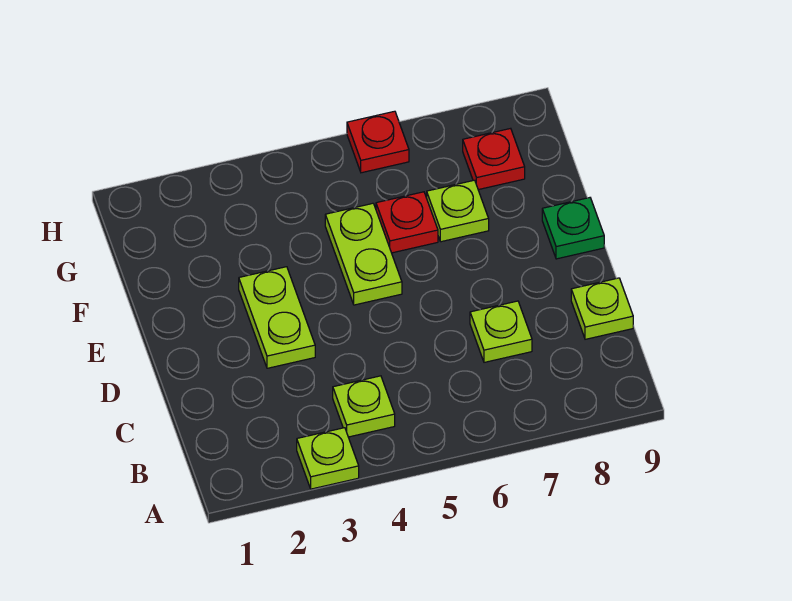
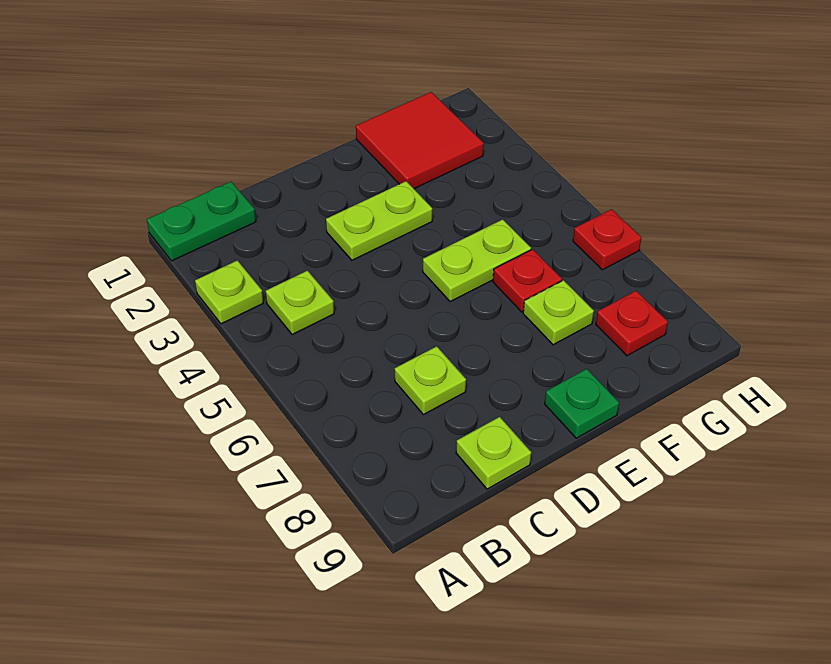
none -> green plate A1:B1 level 1
none -> red tile F1:G2 level 1

